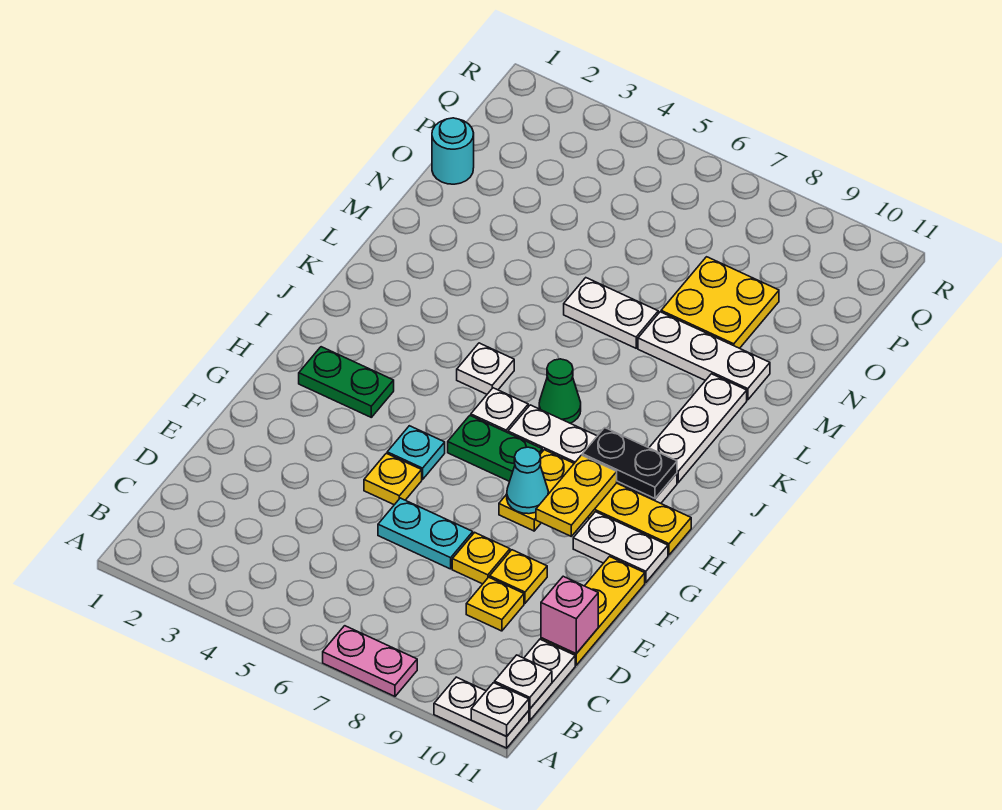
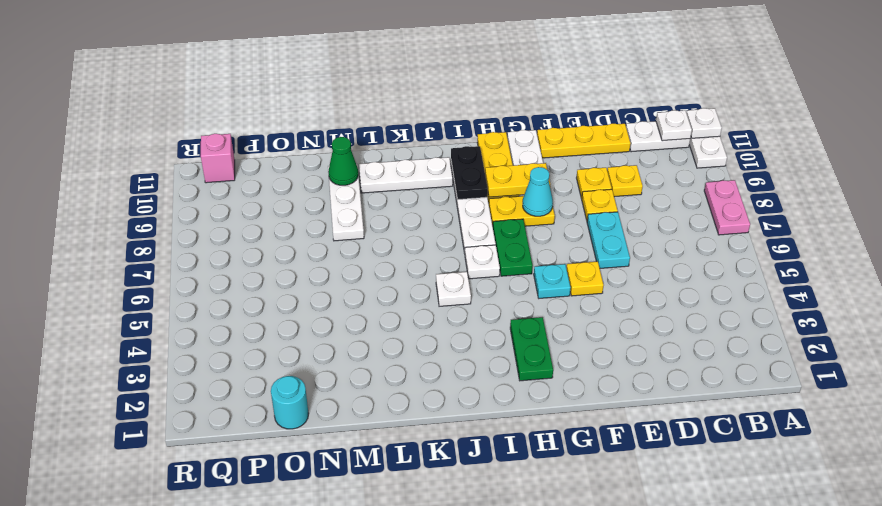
pink brick D11 level 2 -> pink brick Q11 level 1
green cone J7 level 1 -> green cone M10 level 2
white plate M6:M7 level 1 -> none
yellow plate N8:O9 level 1 -> none

